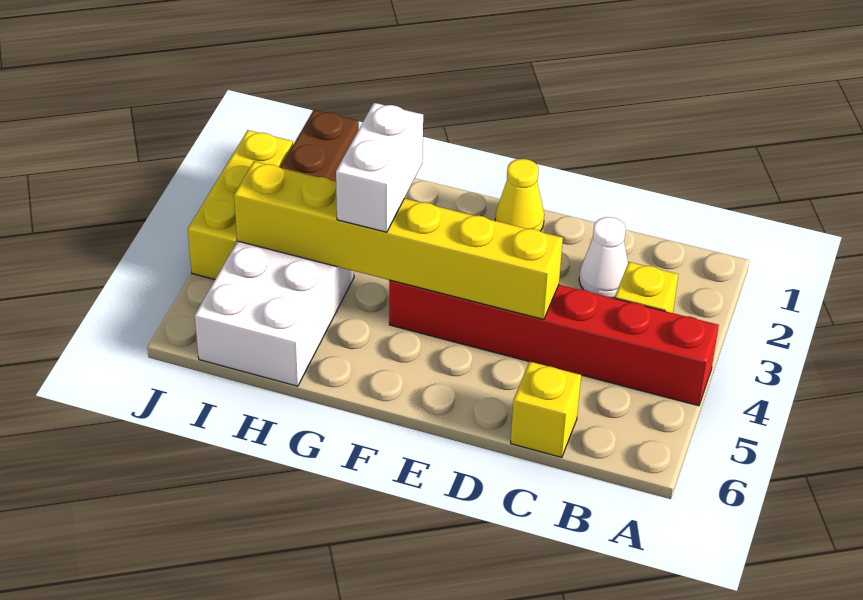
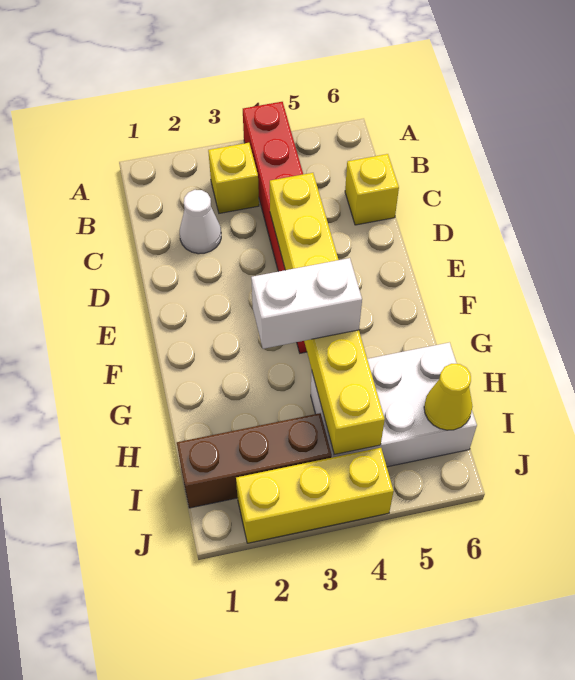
yellow cone E1 level 1 -> yellow cone I6 level 2

